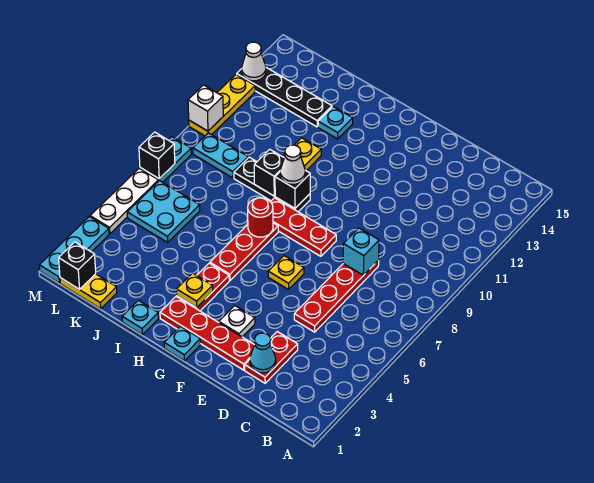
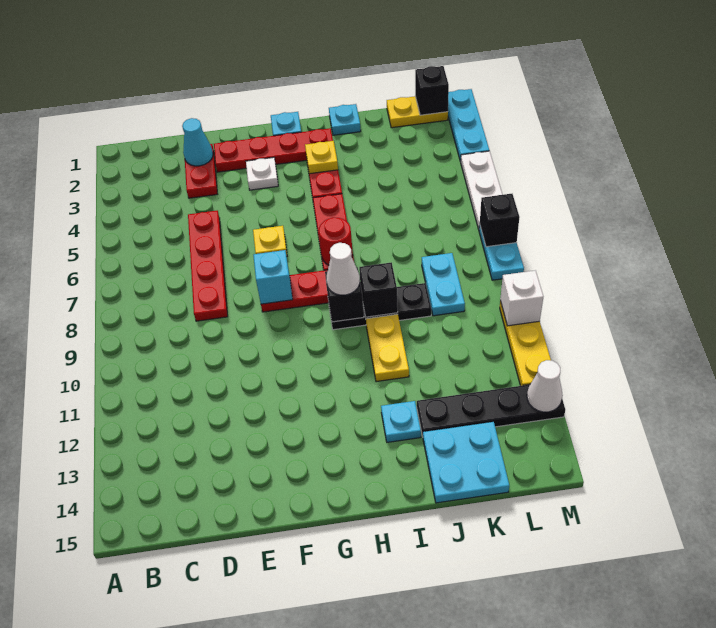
cyan brick D8 level 2 -> cyan brick F8 level 2
cyan plate K5:L6 level 1 -> cyan plate J14:K15 level 1
cyan plate K9:L9 level 1 -> cyan plate K8:K9 level 1

